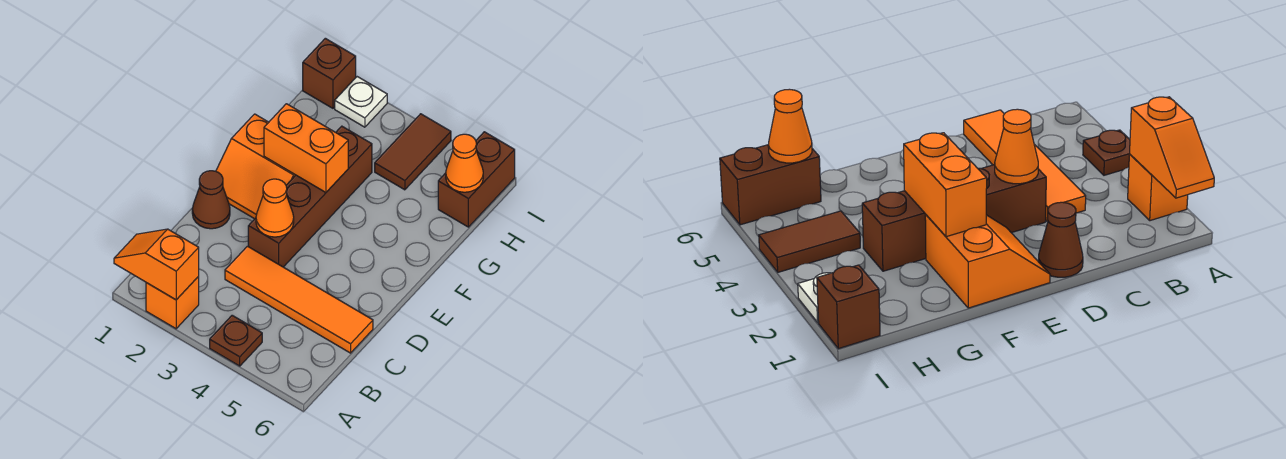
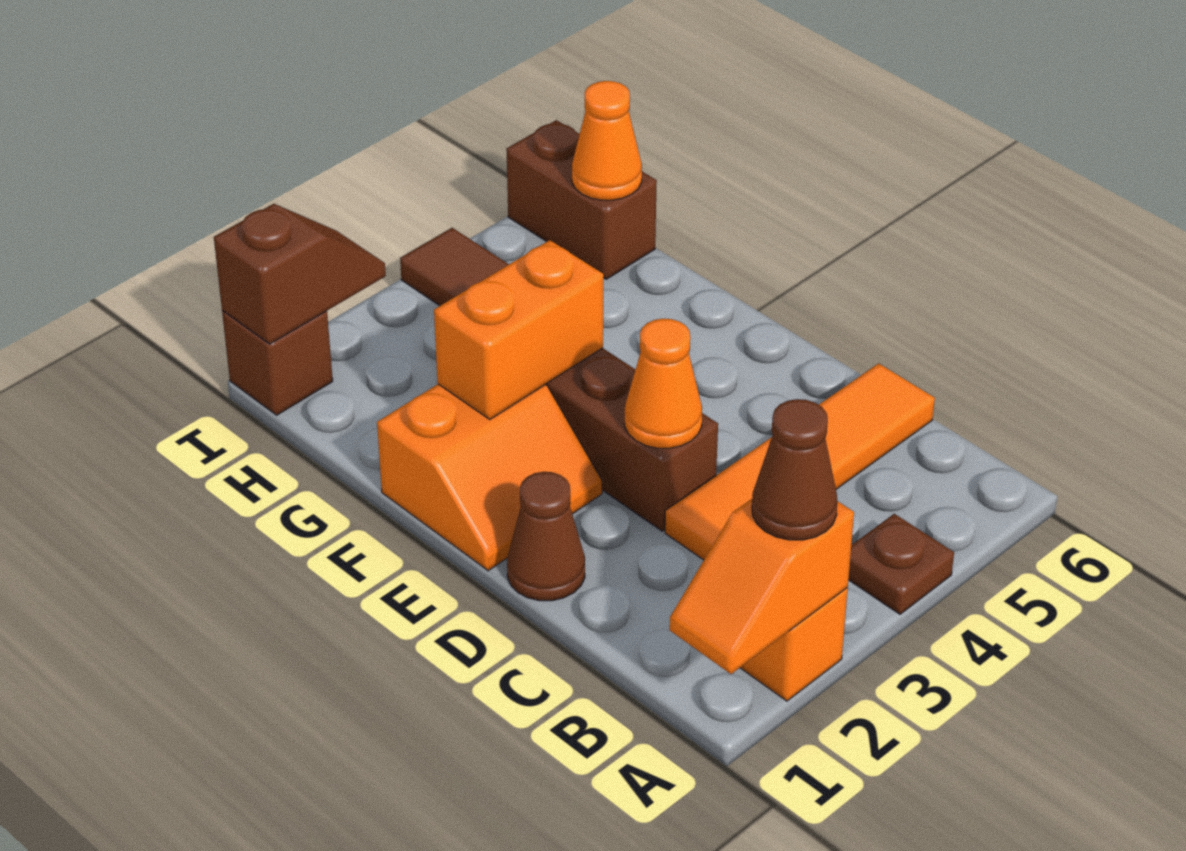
none -> brown cone A2 level 3
none -> brown slope I1:I2 level 2 top 1
white plate I2 level 1 -> none

